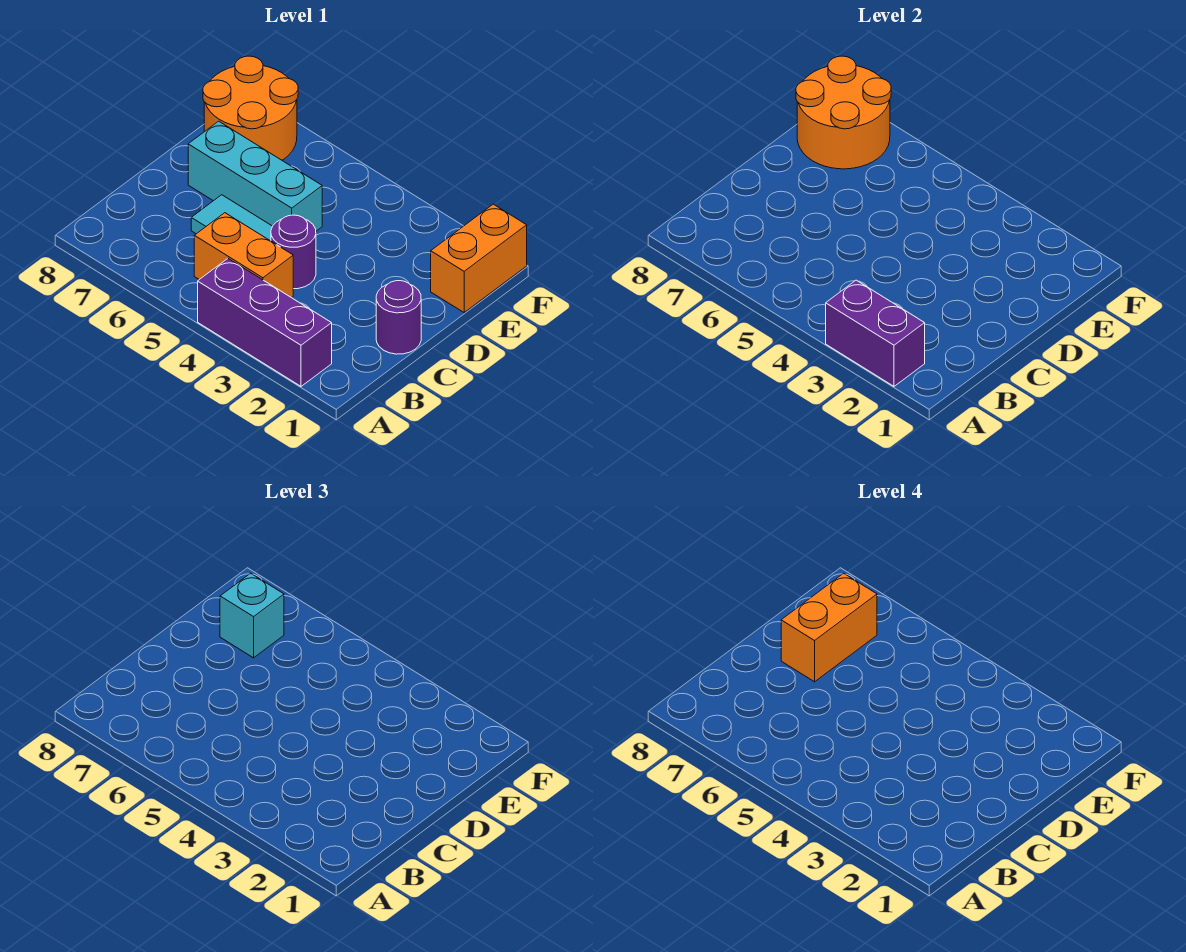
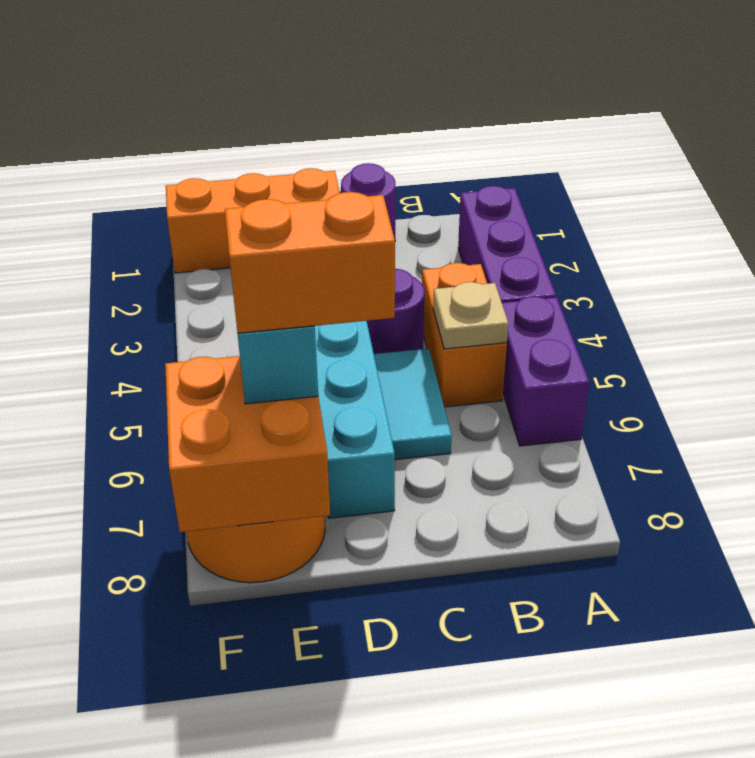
purple brick A2:A3 level 2 -> purple brick A5:A6 level 1
none -> tan plate B5 level 2
orange brick E1:F1 level 1 -> orange brick D1:F1 level 1
orange round brick E7:F8 level 2 -> orange brick E7:F8 level 2

